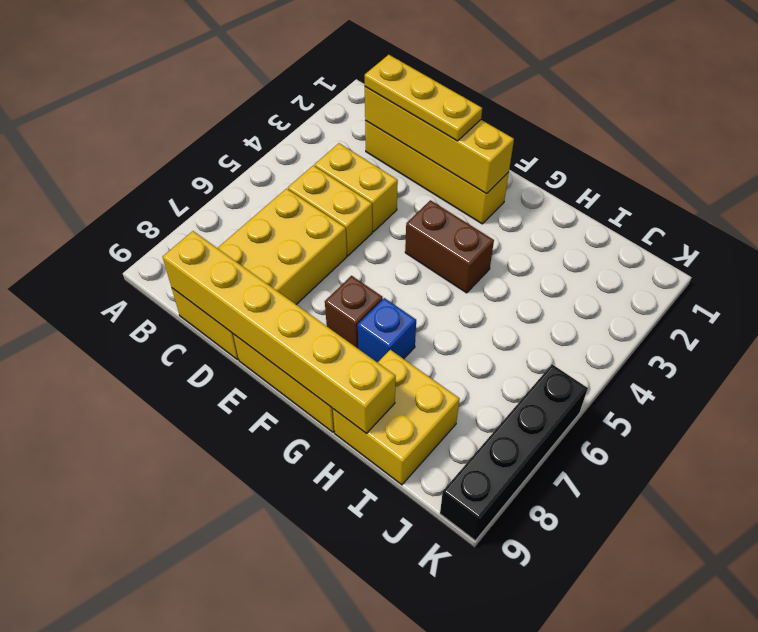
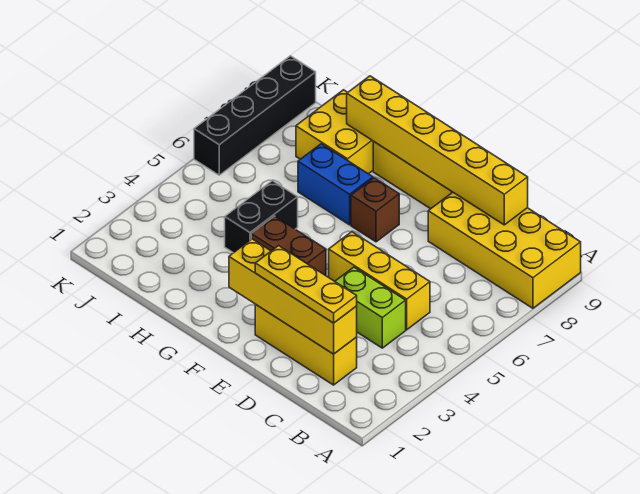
yellow brick C2:F2 level 1 -> yellow brick C2:E2 level 1
yellow brick C4:D4 level 1 -> lime brick C4:D4 level 1
yellow brick C5:D5 level 1 -> yellow brick C5:E5 level 1
yellow brick C6:D9 level 1 -> yellow brick A8:D9 level 1
blue brick G7 level 1 -> blue brick G7:H7 level 1
none -> black brick H4:H5 level 1

